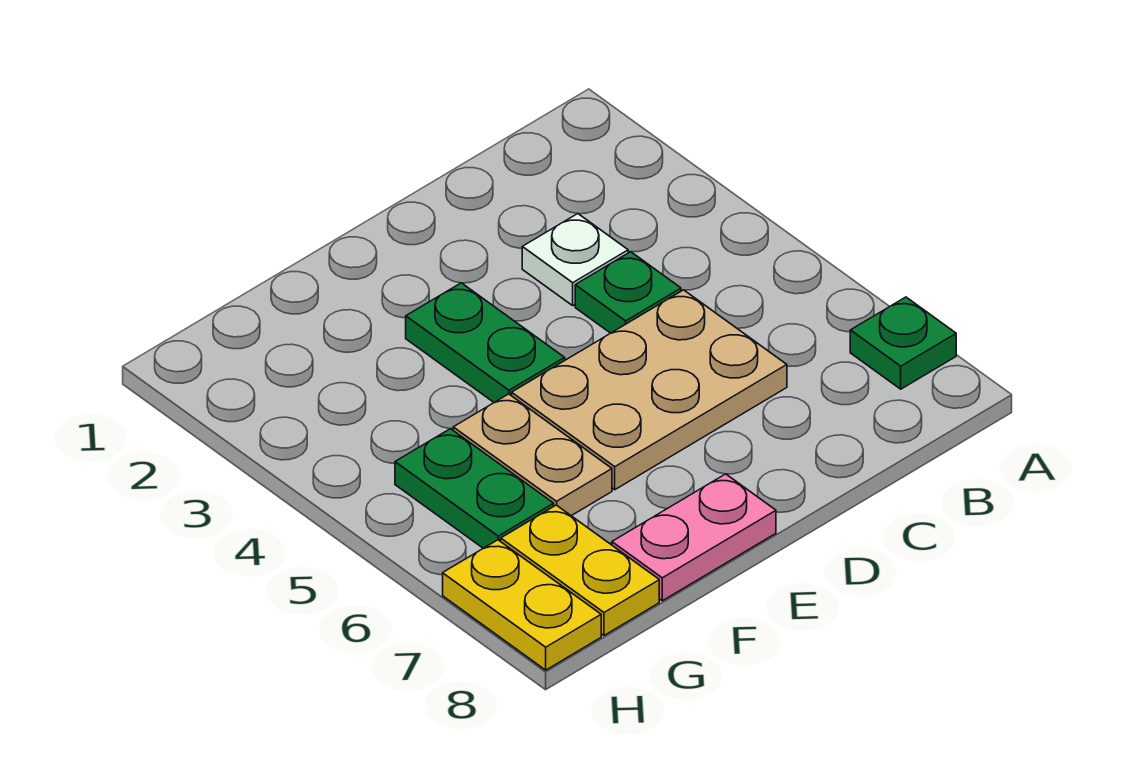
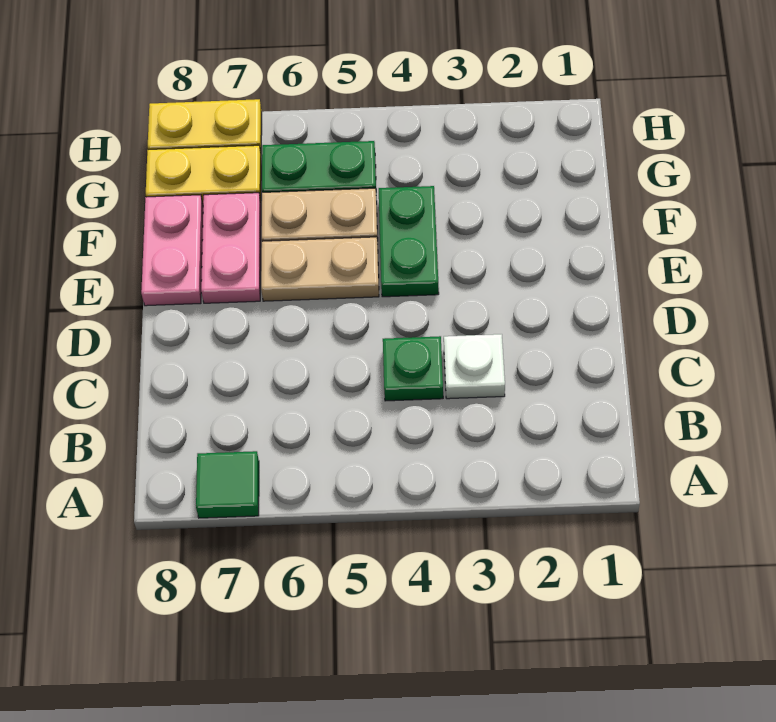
green plate A7 level 1 -> green tile A7 level 1
tan plate C5:E6 level 1 -> tan plate E5:E6 level 1
green plate E3:E4 level 1 -> green plate E4:F4 level 1
none -> pink plate E7:F7 level 1

